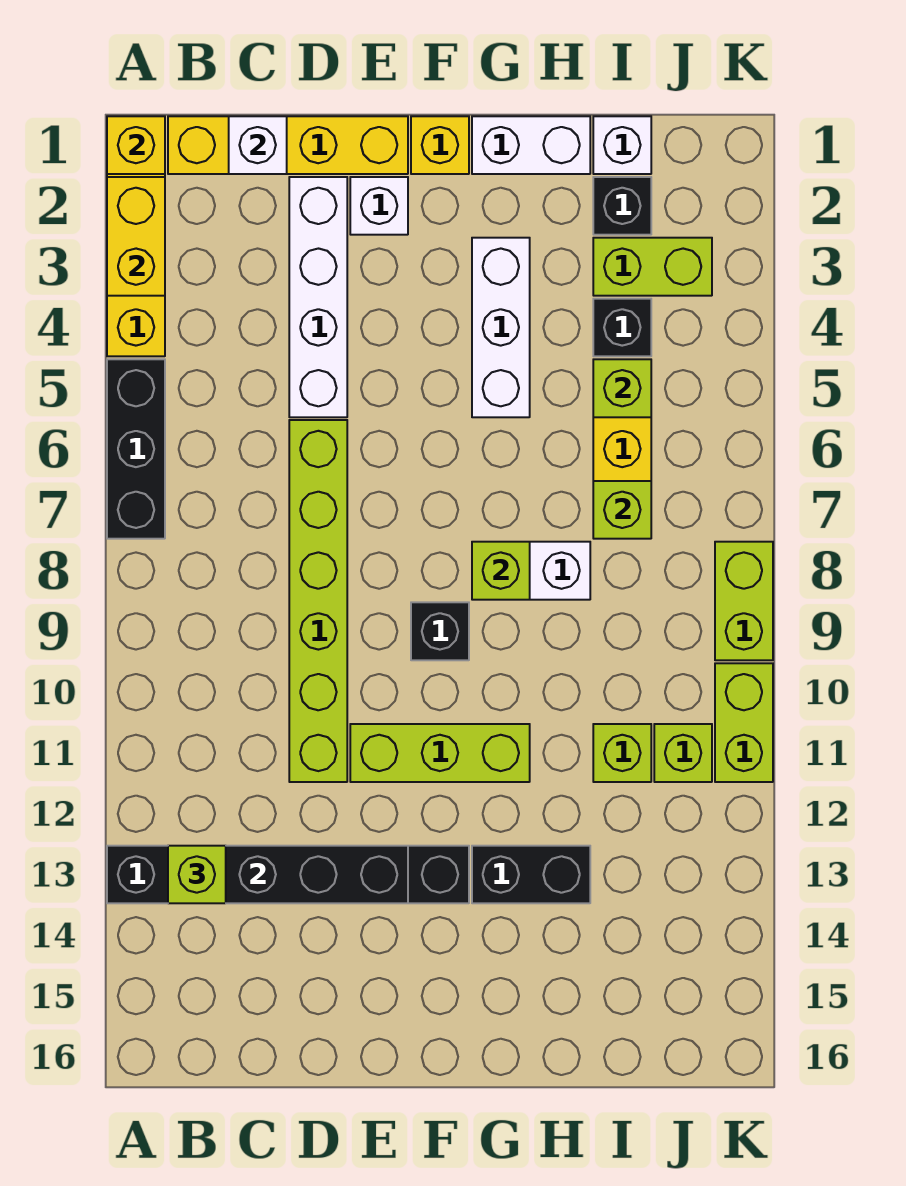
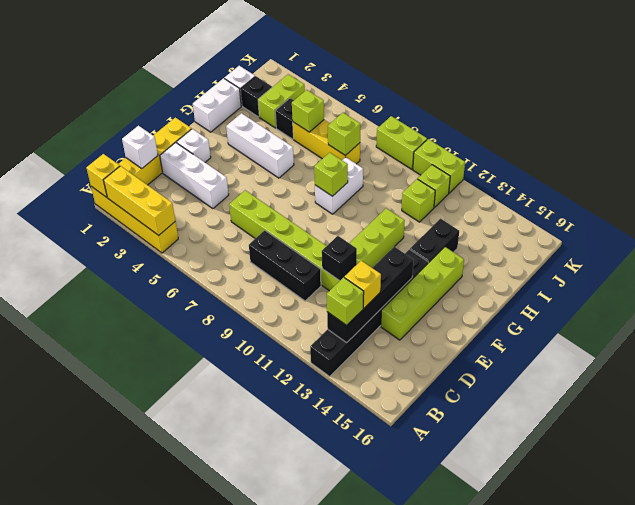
yellow brick A2:A3 level 2 -> yellow brick A2:A4 level 2
black brick A5:A7 level 1 -> black brick C8:C10 level 1
white brick D2:D5 level 1 -> white brick D2:D4 level 1
none -> lime brick D14:G14 level 1
yellow brick F1 level 1 -> yellow brick C13 level 3
black brick F9 level 1 -> black brick D11 level 2

